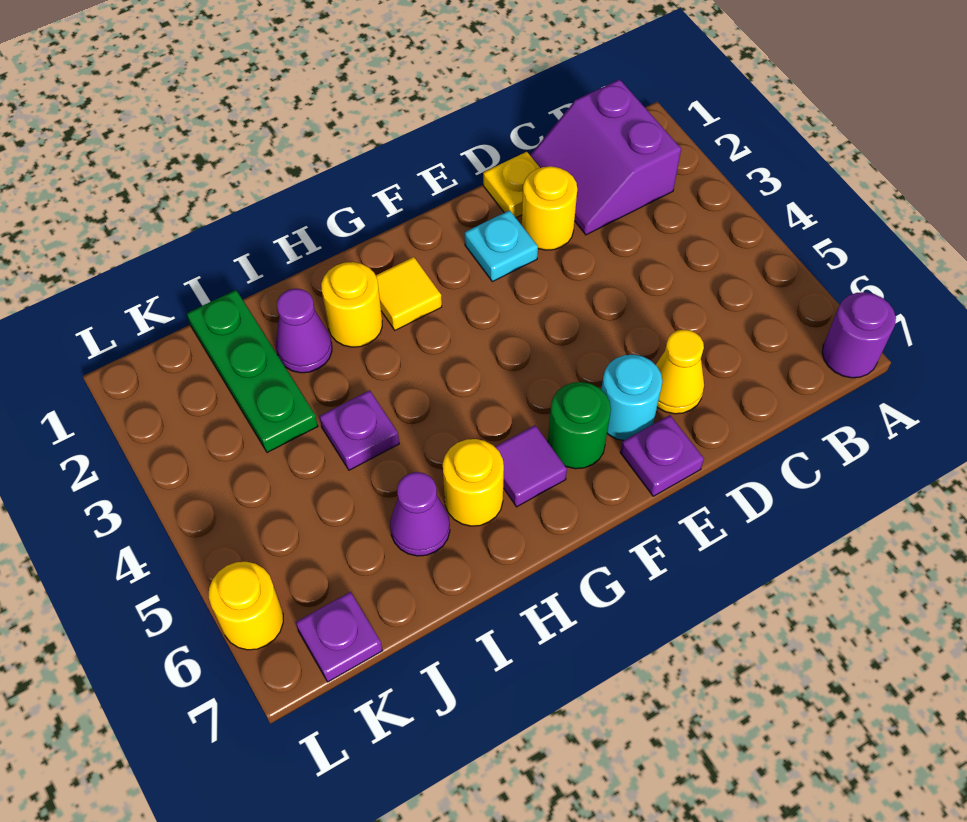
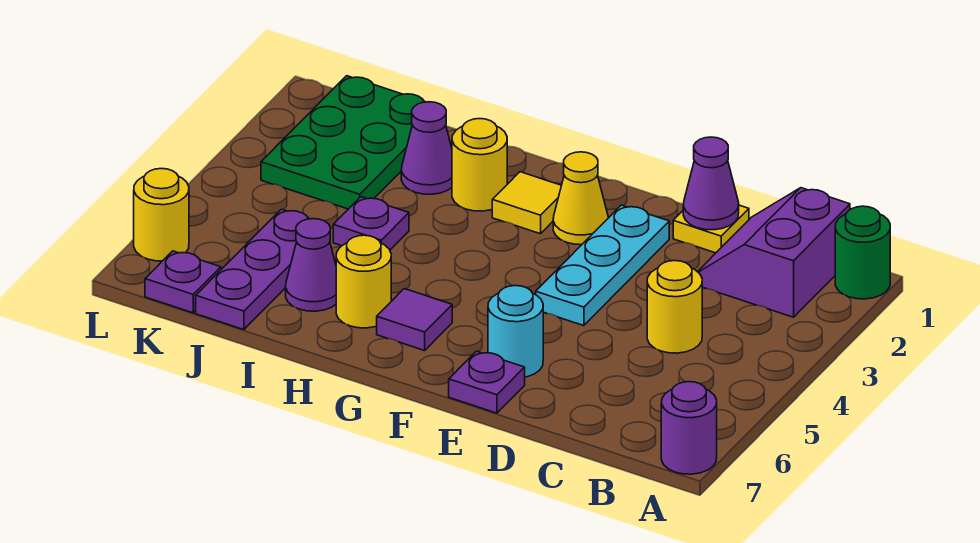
none -> purple cone D1 level 2
yellow round brick D2 level 1 -> yellow round brick C4 level 1
yellow cone D6 level 1 -> yellow cone F2 level 1
cyan plate E2 level 1 -> cyan plate E2:E4 level 1
green round brick F6 level 1 -> green round brick A1 level 1
green plate J1:J3 level 1 -> green plate J1:K3 level 1
none -> purple plate J5:J7 level 1

